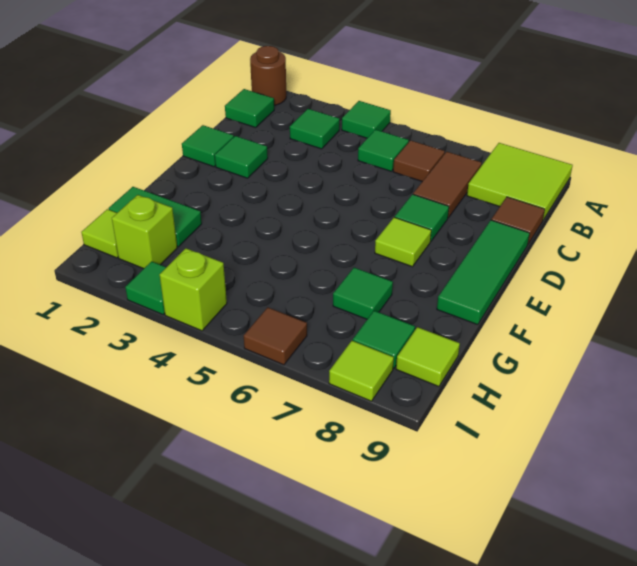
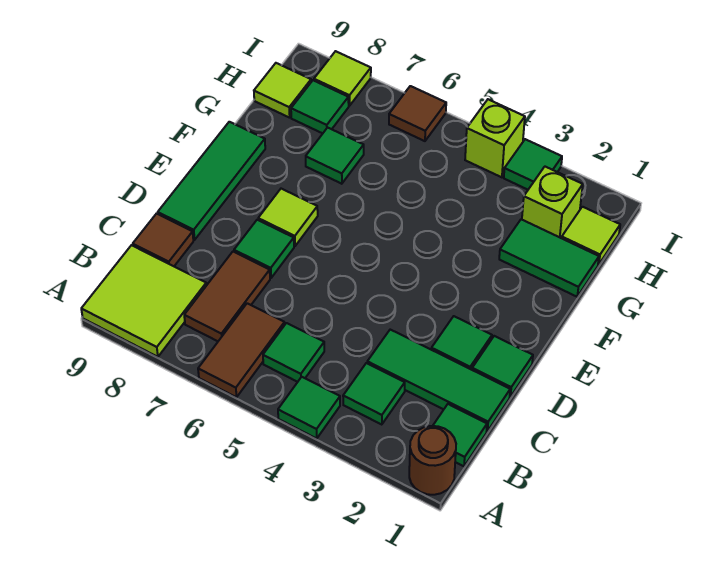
brown tile B6 level 1 -> brown tile A6:B6 level 1
none -> green tile C1:C3 level 1

